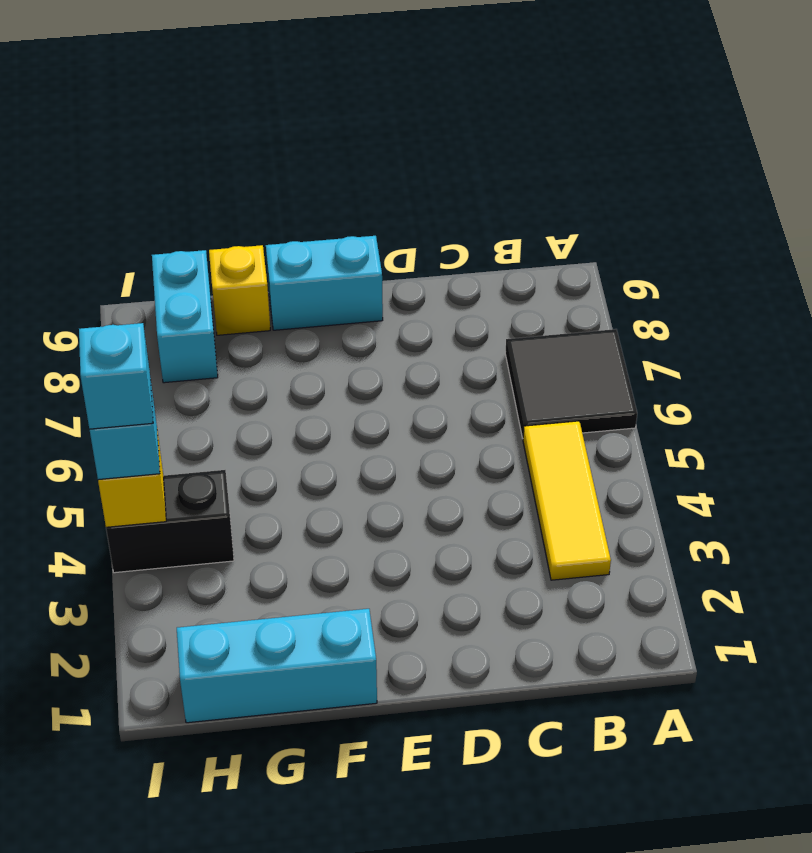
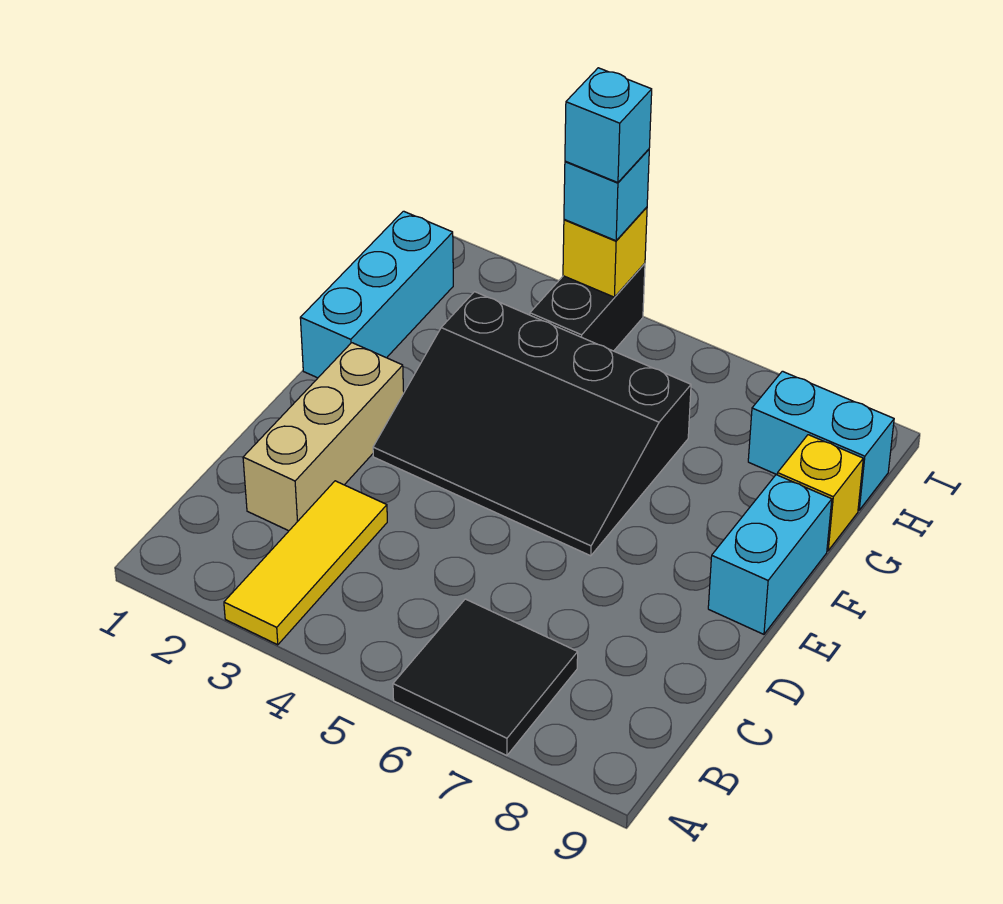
yellow tile B3:B5 level 1 -> yellow tile A3:C3 level 1
none -> tan brick C2:E2 level 1
none -> black slope E3:G6 level 1 top G

